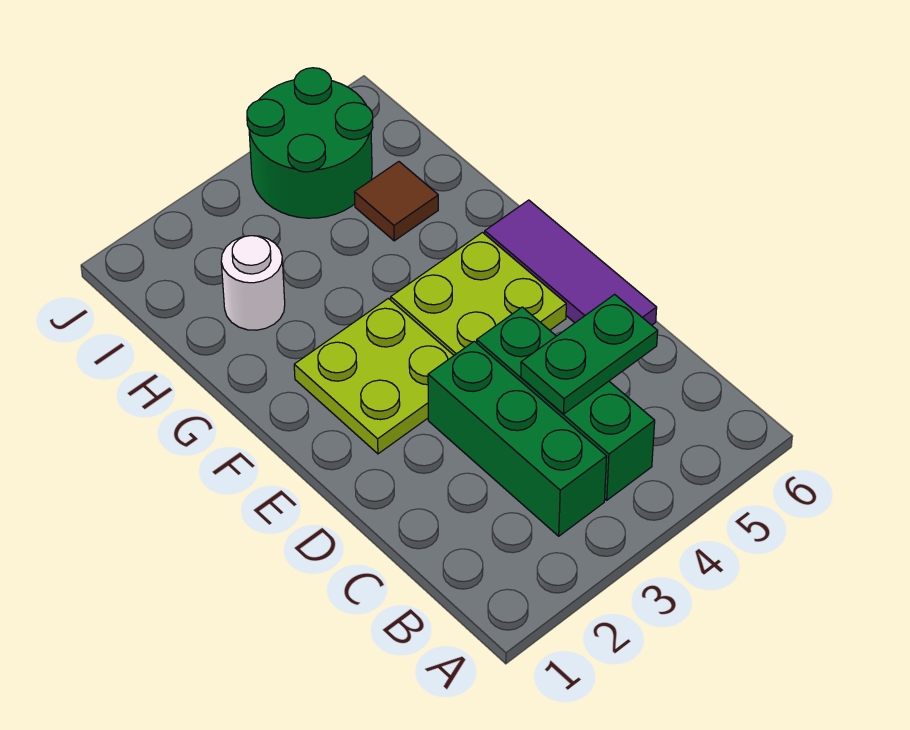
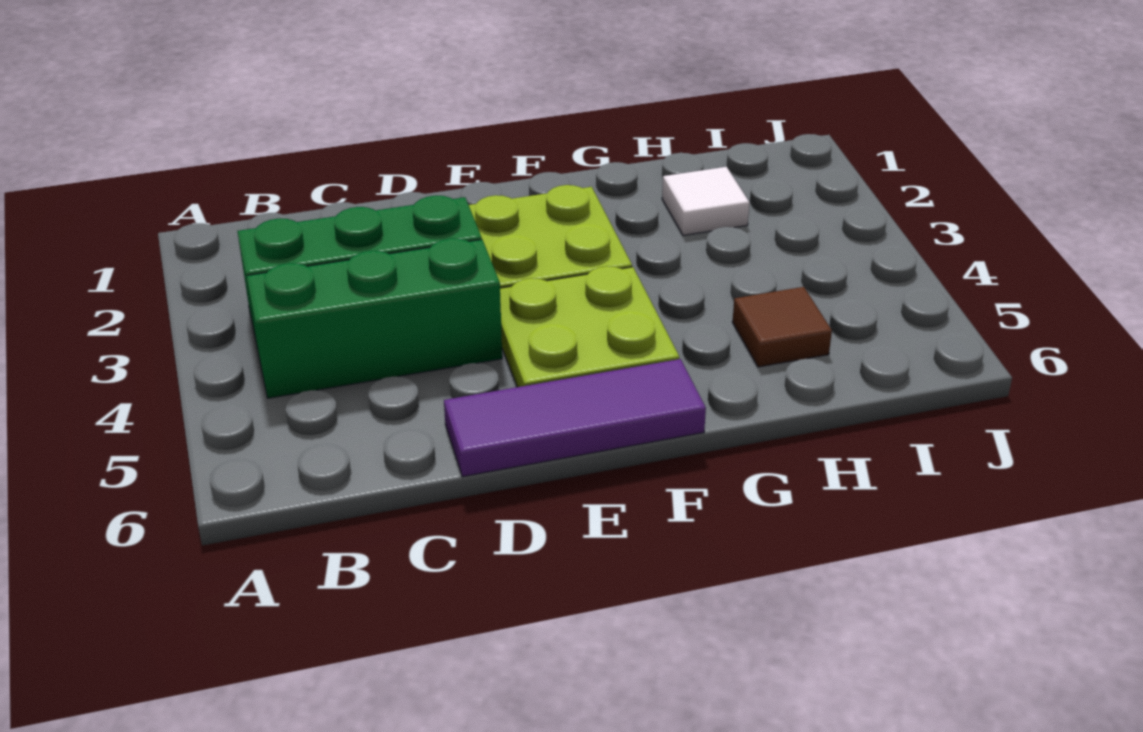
green plate C4:C5 level 2 -> none
white round brick H2 level 1 -> white tile H2 level 1
green round brick I4:J5 level 1 -> none

